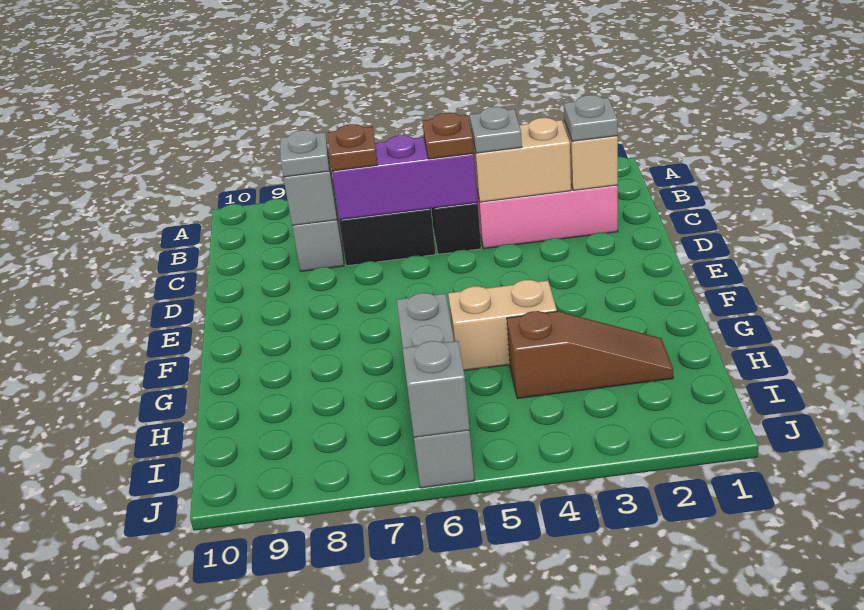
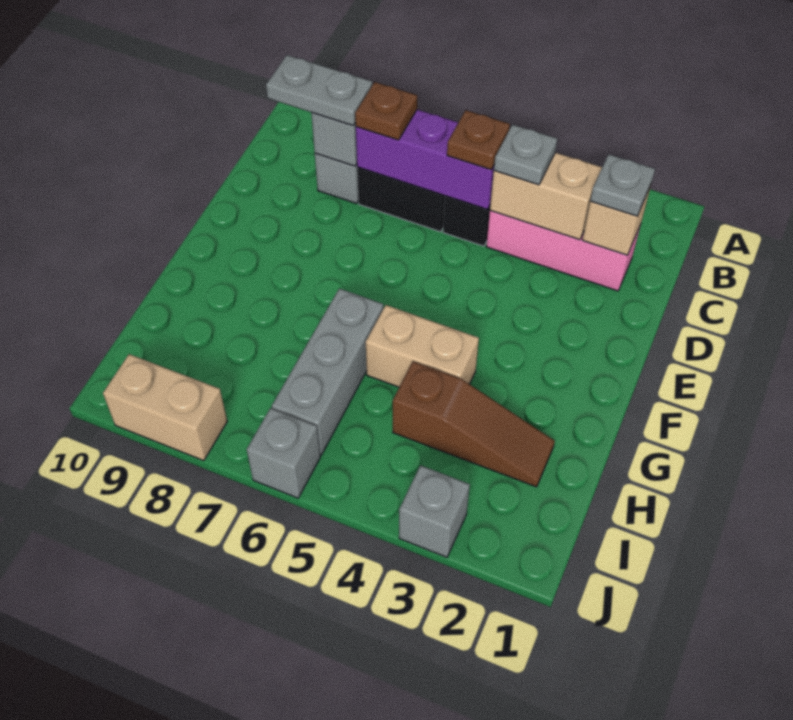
grey plate C8 level 3 -> grey plate C8:C9 level 3
grey brick J6 level 2 -> grey brick J3 level 1
none -> tan brick J8:J9 level 1

